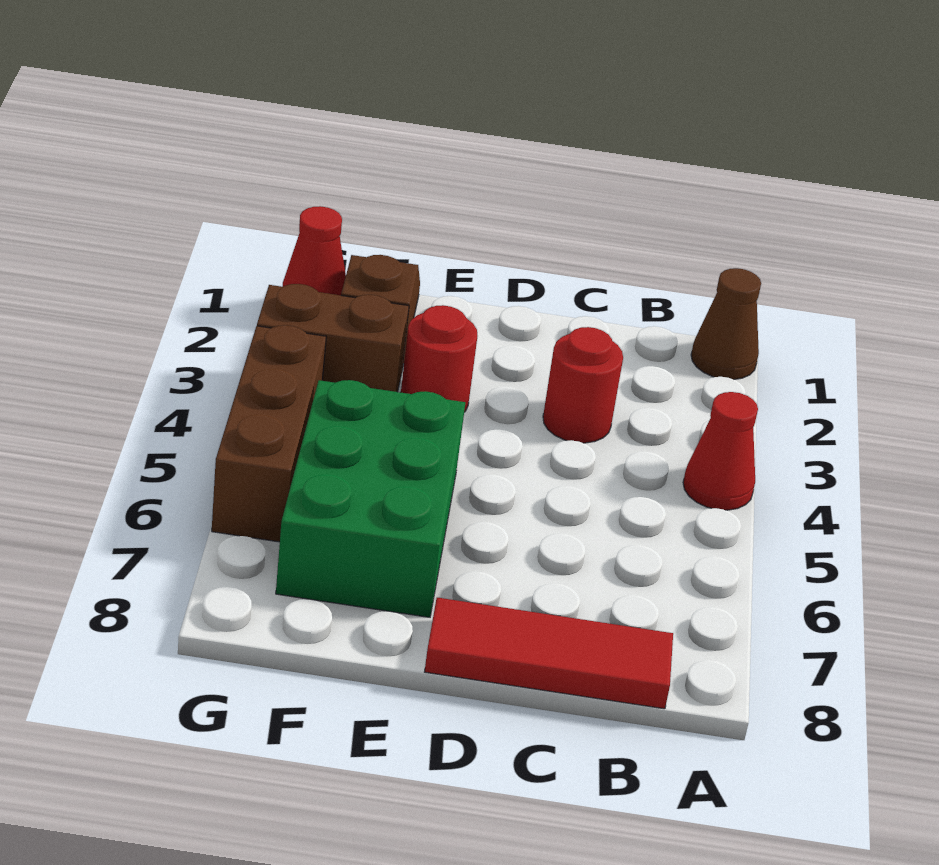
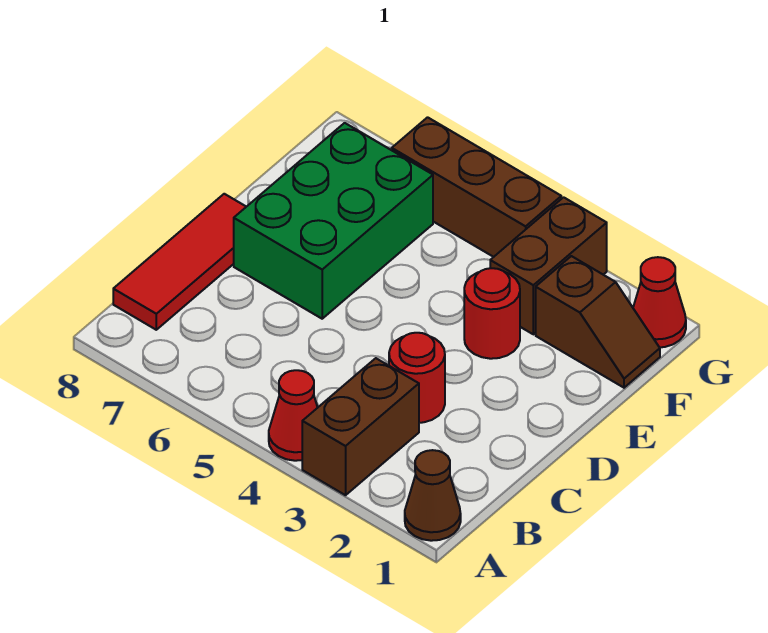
none -> brown brick A3:B3 level 1
green brick E5:F7 level 1 -> green brick D6:F7 level 1

